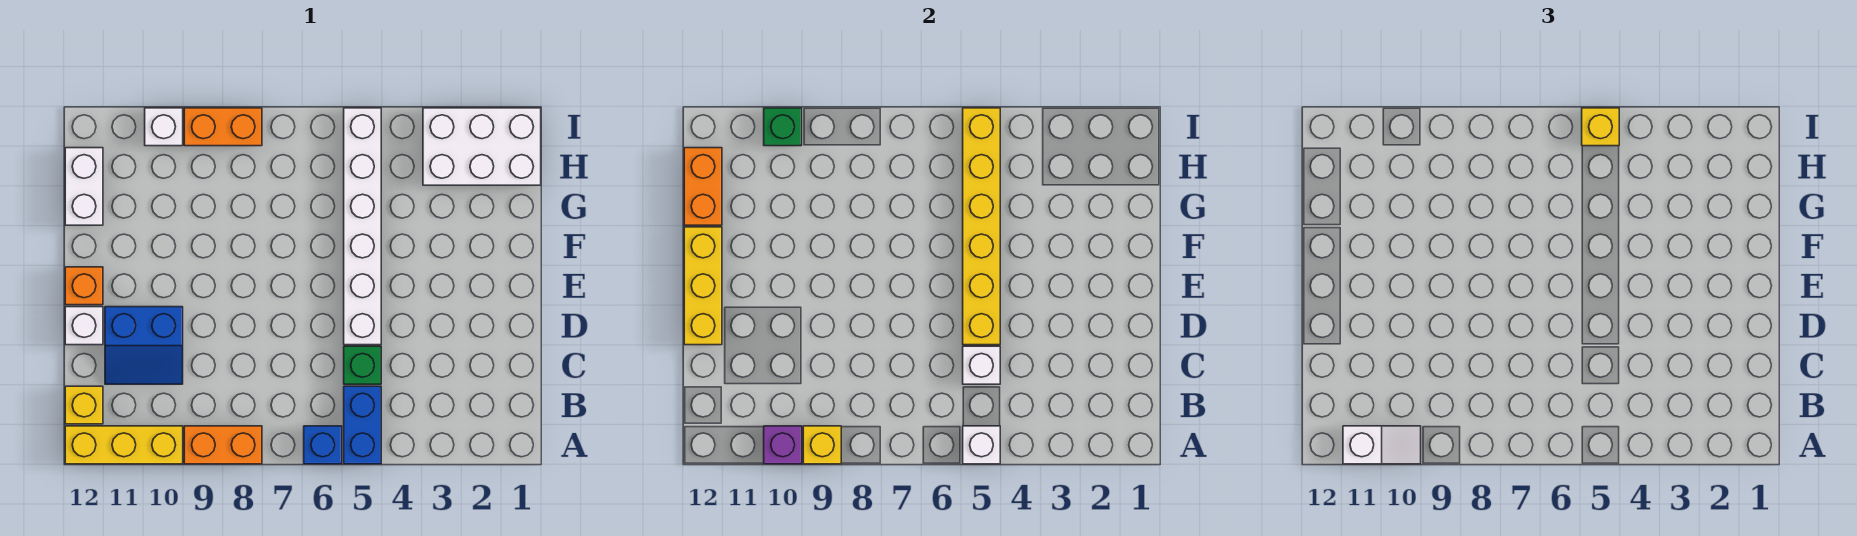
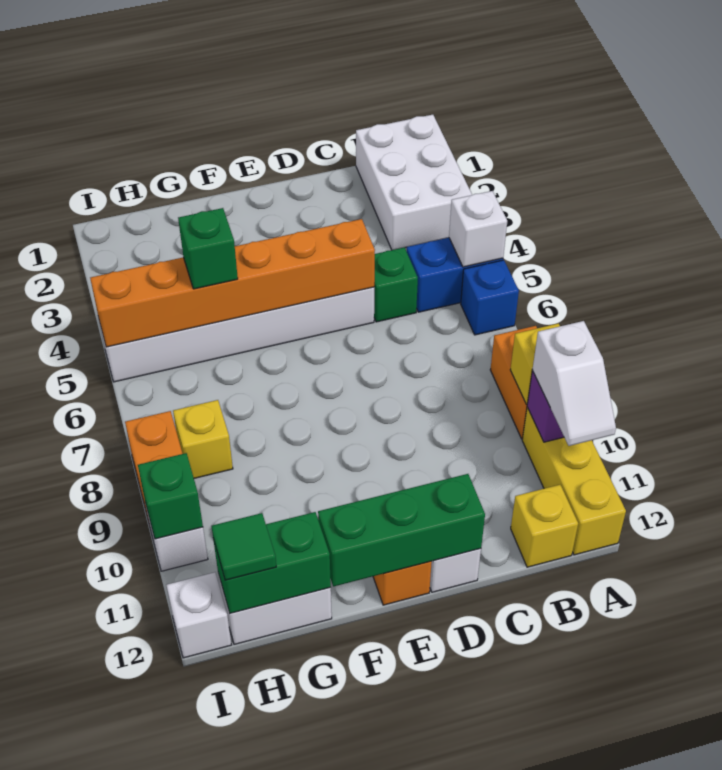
white slope A10:A11 level 3 top 11 -> white slope A10:A11 level 3 top 10
white brick C5 level 2 -> white brick I12 level 1
blue slope C10:D11 level 1 top D -> none
yellow brick D5:I5 level 2 -> orange brick D5:I5 level 2
yellow brick D12:F12 level 2 -> green brick D12:F12 level 2
none -> green brick G5 level 3
orange brick G12:H12 level 2 -> green brick G12:H12 level 2
white brick H1:I3 level 1 -> white brick A1:B3 level 1
none -> green tile H12 level 3
yellow brick I5 level 3 -> yellow brick H8 level 1

